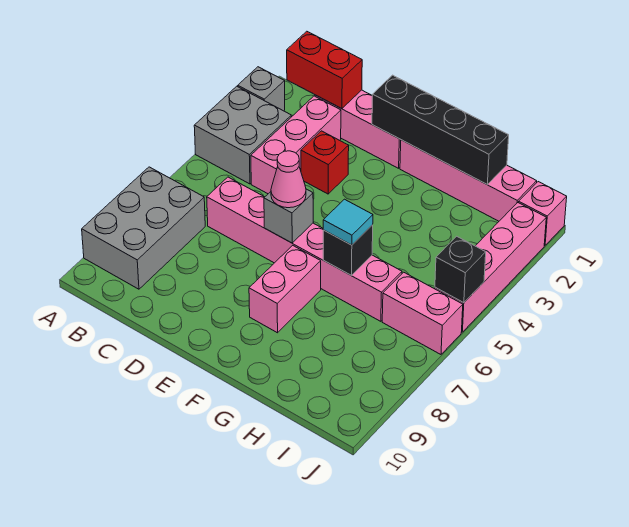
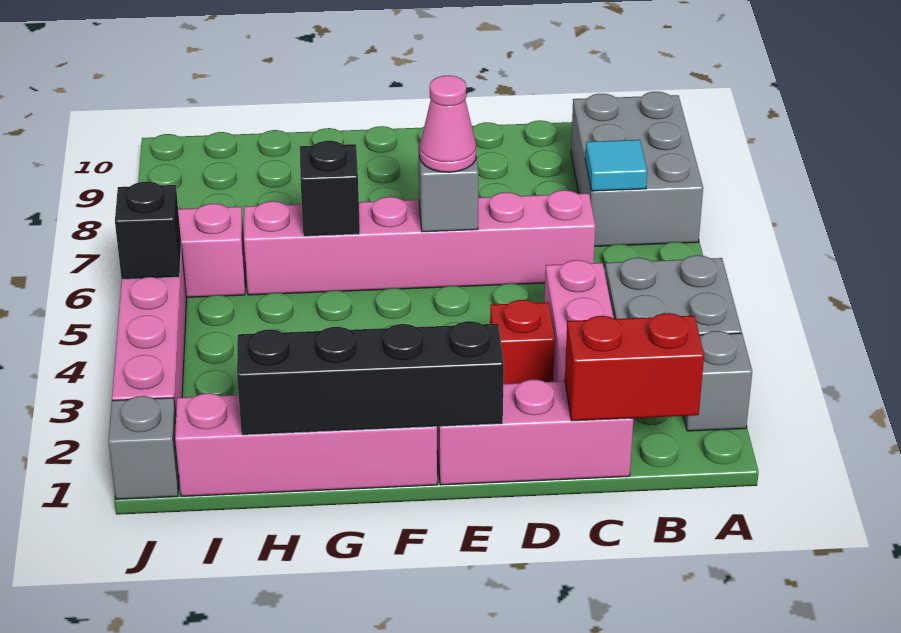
pink brick F7:F8 level 1 -> none
cyan tile G6 level 3 -> cyan tile B7 level 2
pink brick J1 level 1 -> grey brick J1 level 1

